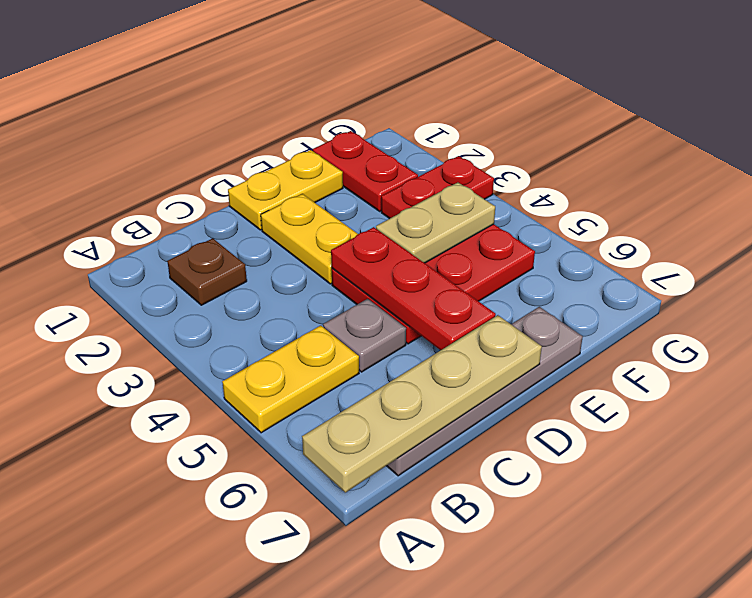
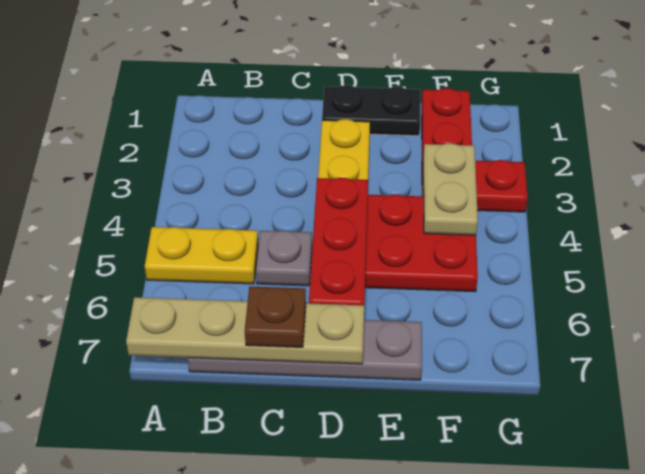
brown plate B2 level 1 -> brown plate C7 level 3
yellow plate D1:E1 level 1 -> black plate D1:E1 level 1
tan plate E4:F4 level 2 -> tan plate F3:F4 level 2

